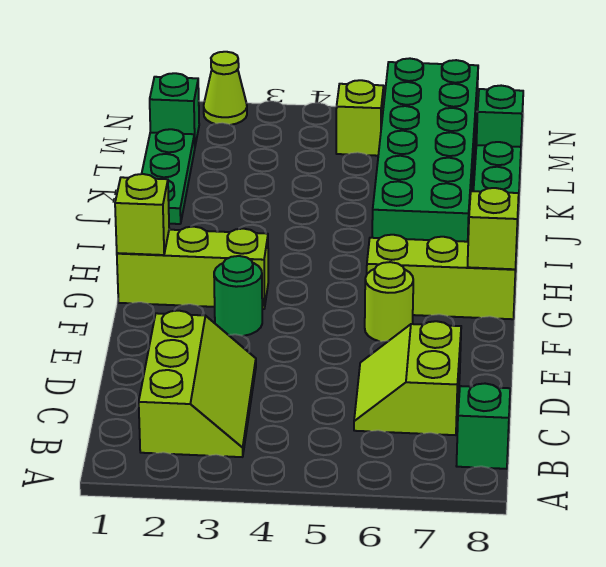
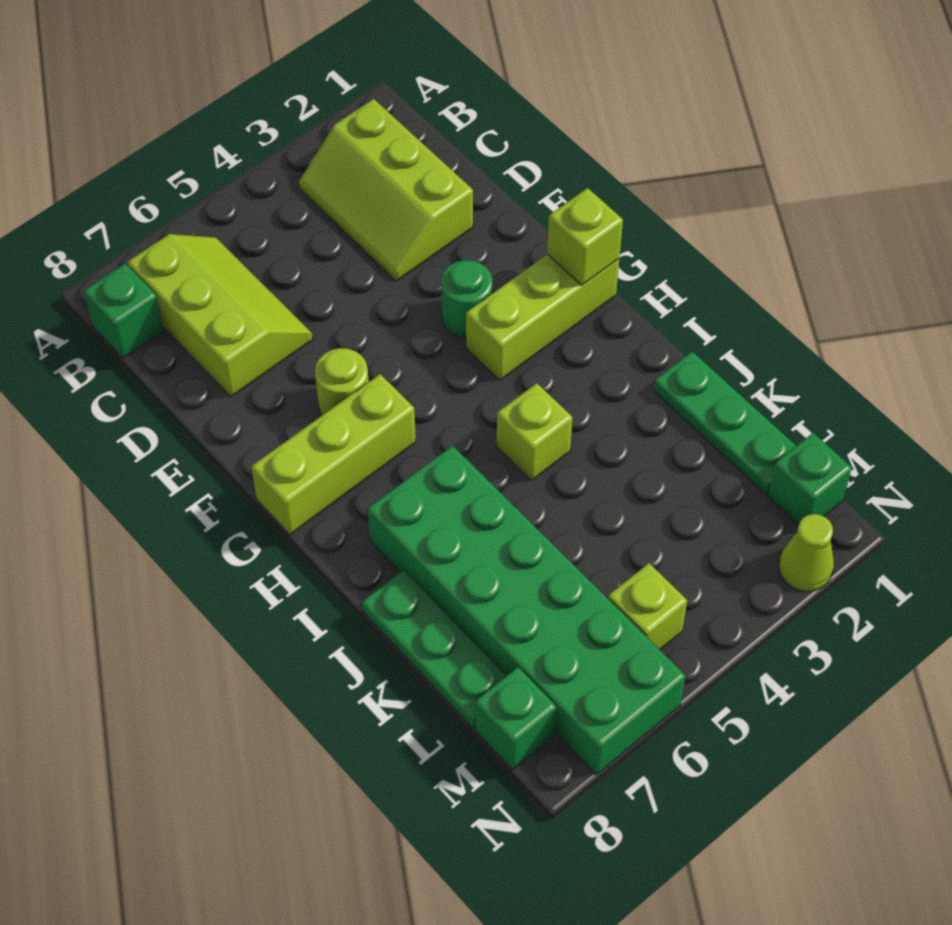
lime slope C6:D7 level 1 top 7 -> lime slope B6:D7 level 1 top 7
lime brick G8 level 2 -> lime brick I4 level 1

